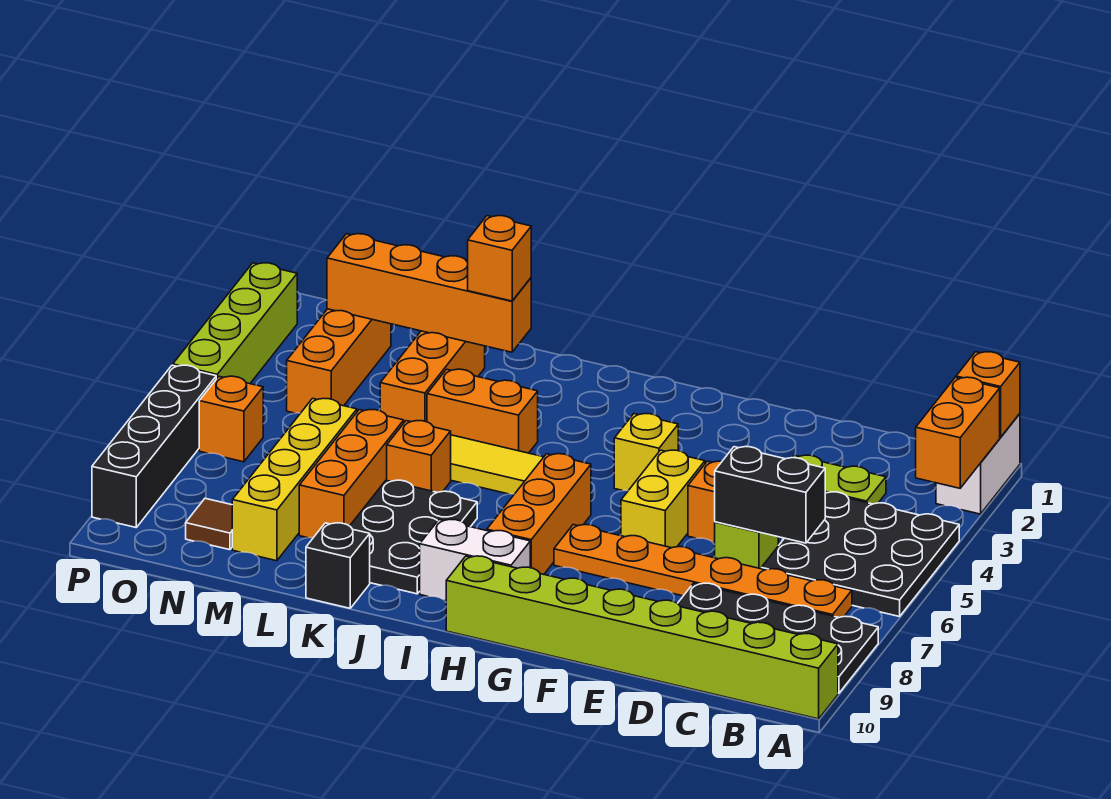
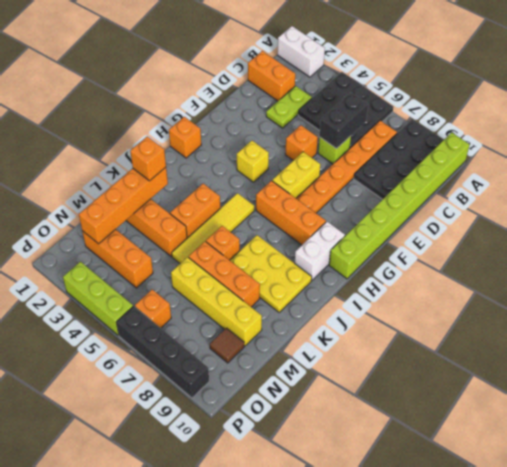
orange brick A1 level 2 -> orange brick H1 level 1
orange brick A2:A3 level 2 -> orange brick C1:C2 level 1
yellow brick F5:F6 level 1 -> yellow brick F6:G6 level 1
black plate J7:K9 level 1 -> yellow plate J7:K9 level 1
black brick K10 level 1 -> none
lime brick P2:P5 level 1 -> lime brick P3:P5 level 1

